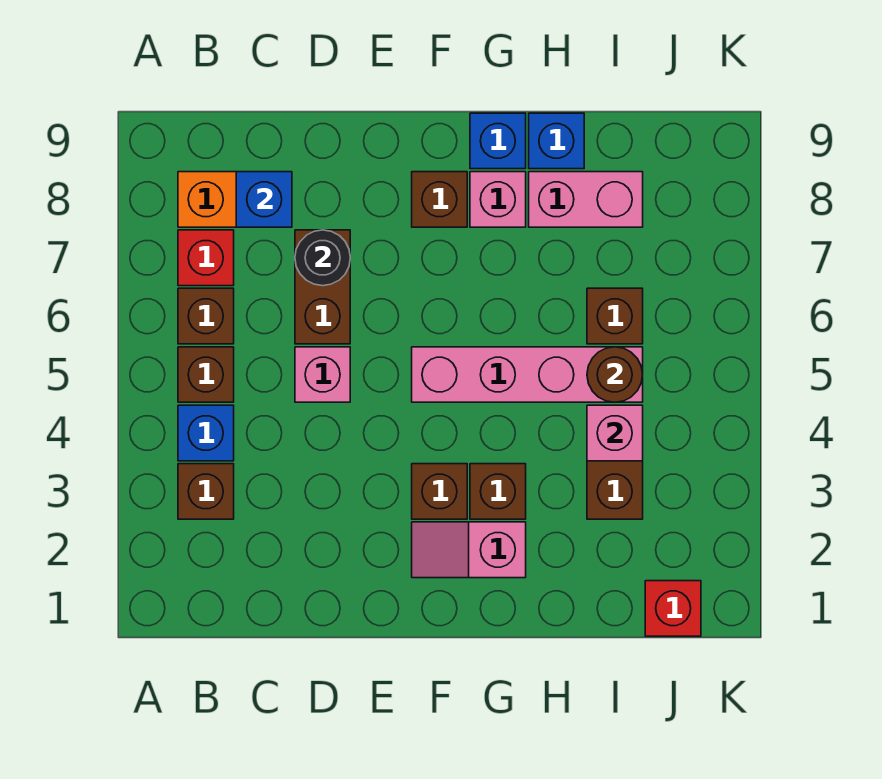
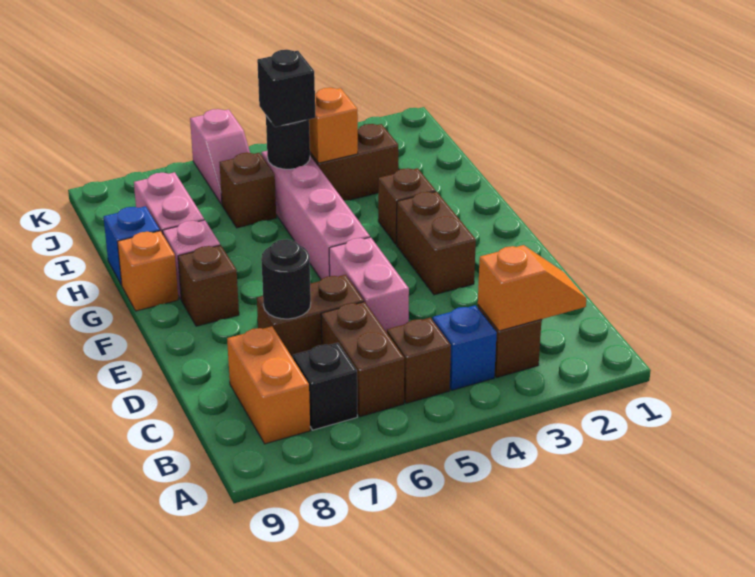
none -> orange slope B2:B3 level 2 top 3
brown brick B6 level 1 -> brown brick B6:C6 level 1
red brick B7 level 1 -> black brick B7 level 1
blue brick C8 level 2 -> none
pink brick D5 level 1 -> pink brick D5:E5 level 1
pink slope F2:G2 level 1 top G -> pink slope J6:K6 level 1 top K
brown brick F3 level 1 -> brown brick E3:F3 level 1
blue brick G9 level 1 -> orange brick G9 level 1
pink brick I4 level 2 -> orange brick I4 level 2
brown round brick I5 level 2 -> black round brick I5 level 2
none -> black brick I5 level 3
red brick J1 level 1 -> none

